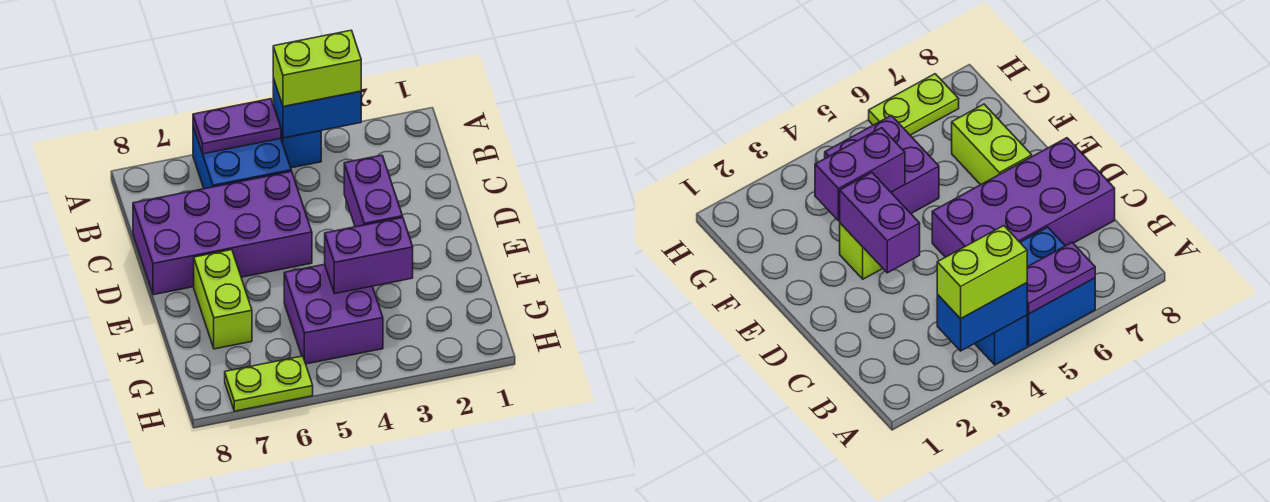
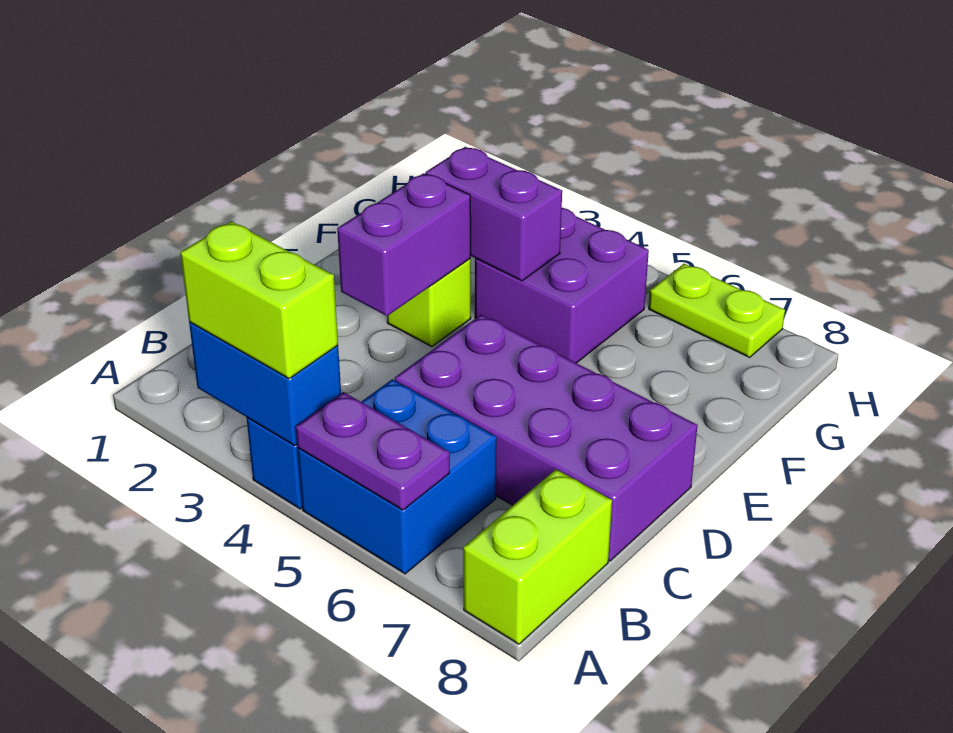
lime brick E7:F7 level 1 -> lime brick A8:B8 level 1

